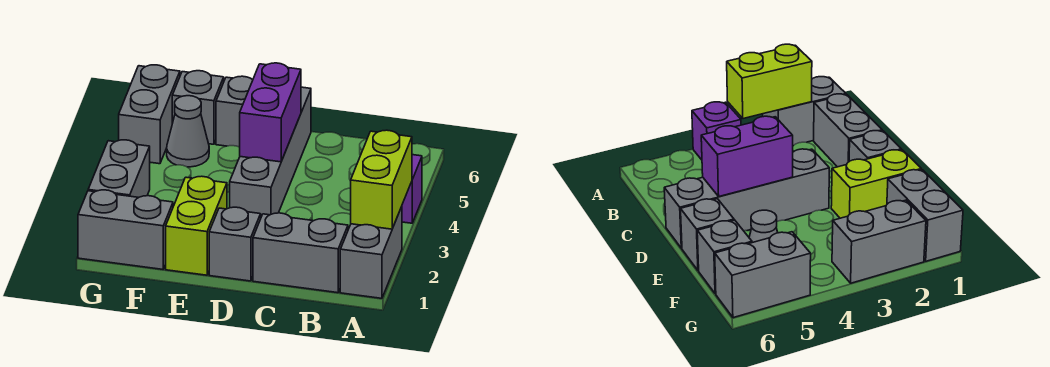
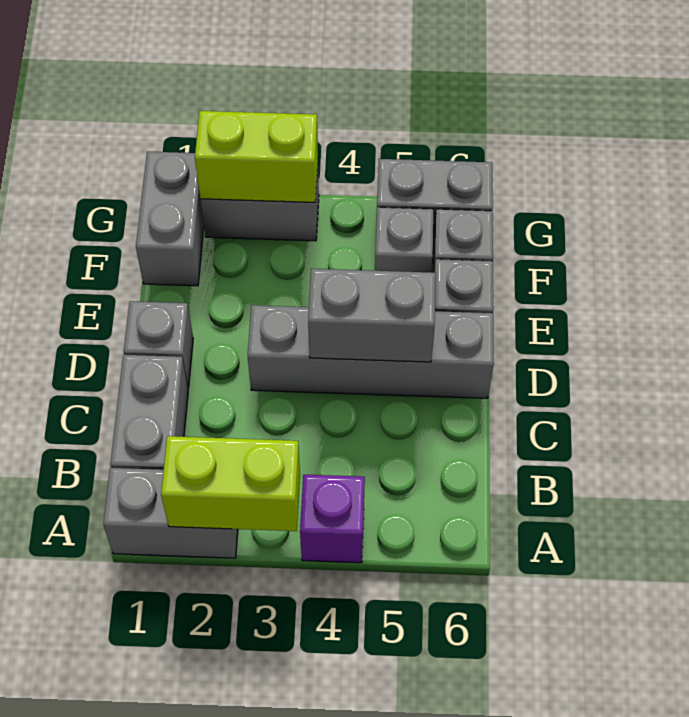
purple brick D4:D5 level 2 -> grey brick D4:D5 level 2
lime brick E1:E2 level 1 -> lime brick G2:G3 level 2
grey cone F5 level 1 -> grey brick F5 level 1

